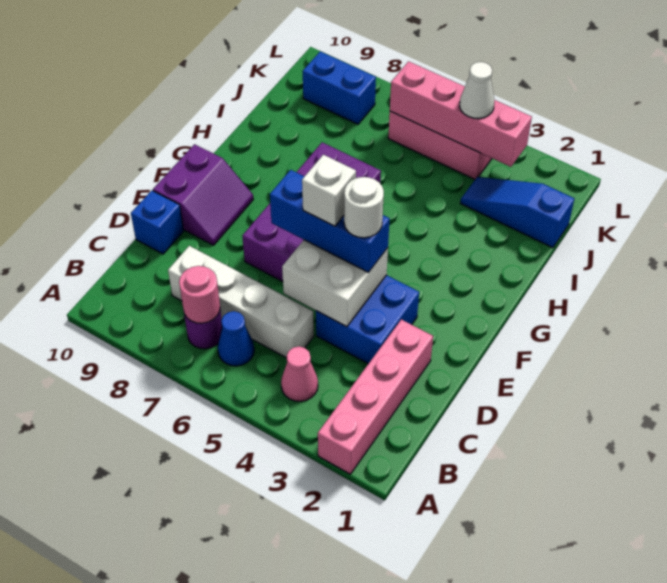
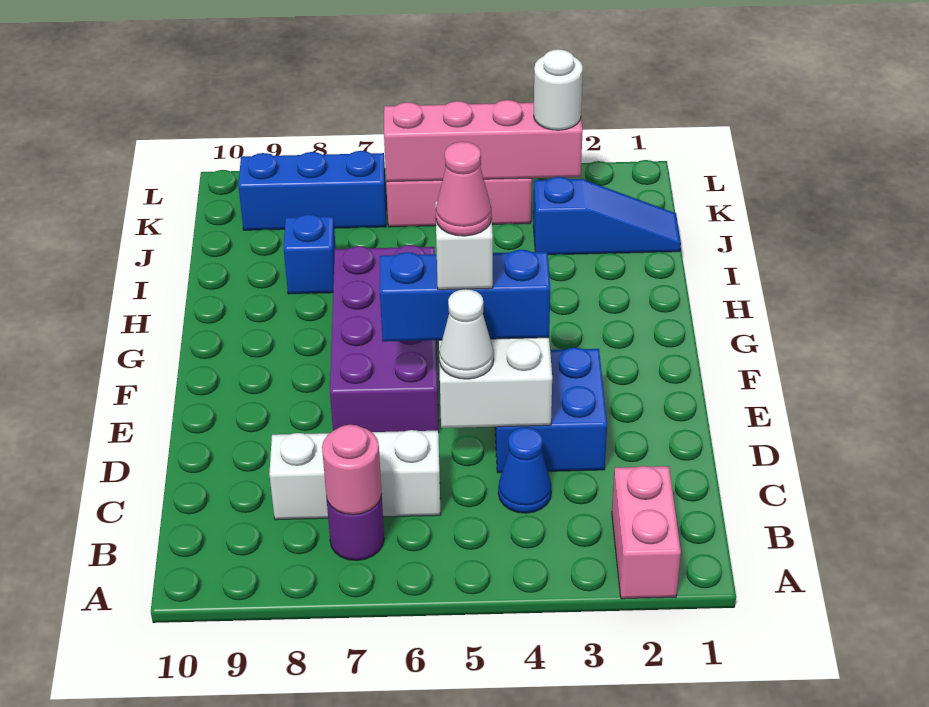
pink brick A2:D2 level 1 -> pink brick A2:B2 level 1
pink cone B4 level 1 -> pink cone E5 level 5
blue cone B6 level 1 -> blue cone C4 level 1
white brick C5:C8 level 1 -> white brick C6:C8 level 1
blue brick D10 level 1 -> blue brick I8 level 1
white round brick E4 level 4 -> white round brick K3 level 3
purple slope E9:F10 level 1 top 10 -> none
blue slope J1:J3 level 1 top 1 -> blue slope J1:J3 level 1 top 3
white cone K4 level 3 -> white cone D5 level 3
blue brick K8:K9 level 1 -> blue brick K7:K9 level 1

